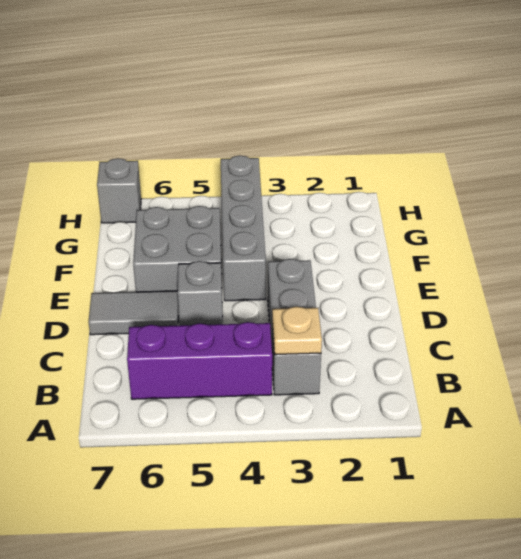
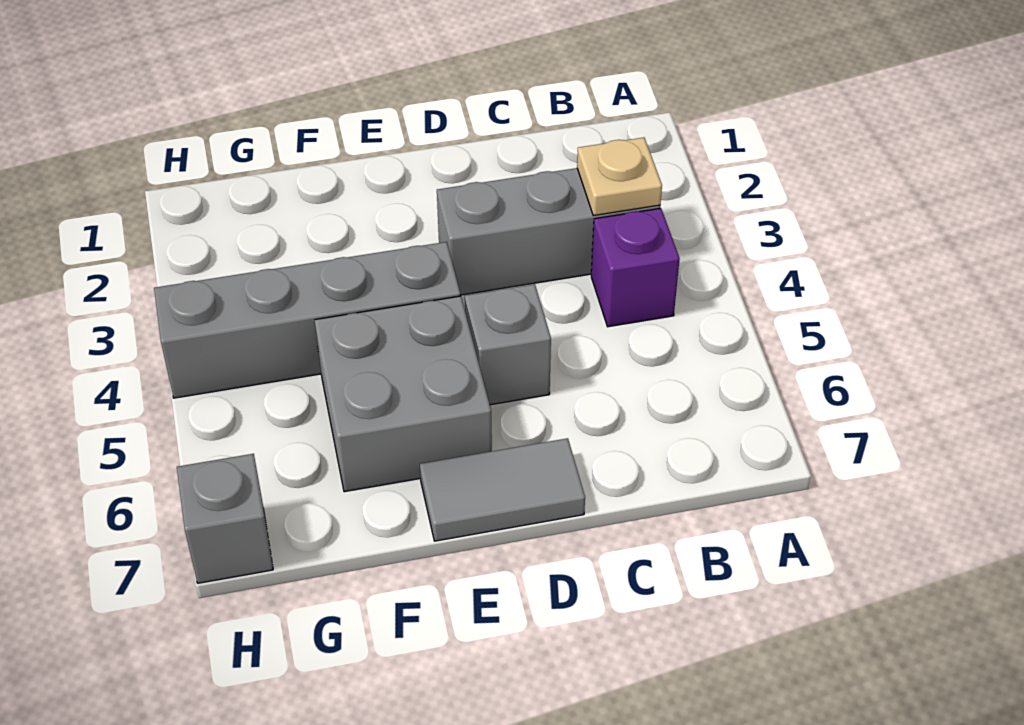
purple brick B4:B6 level 1 -> purple brick B4 level 1
grey tile D6:D7 level 1 -> grey tile D7:E7 level 1

